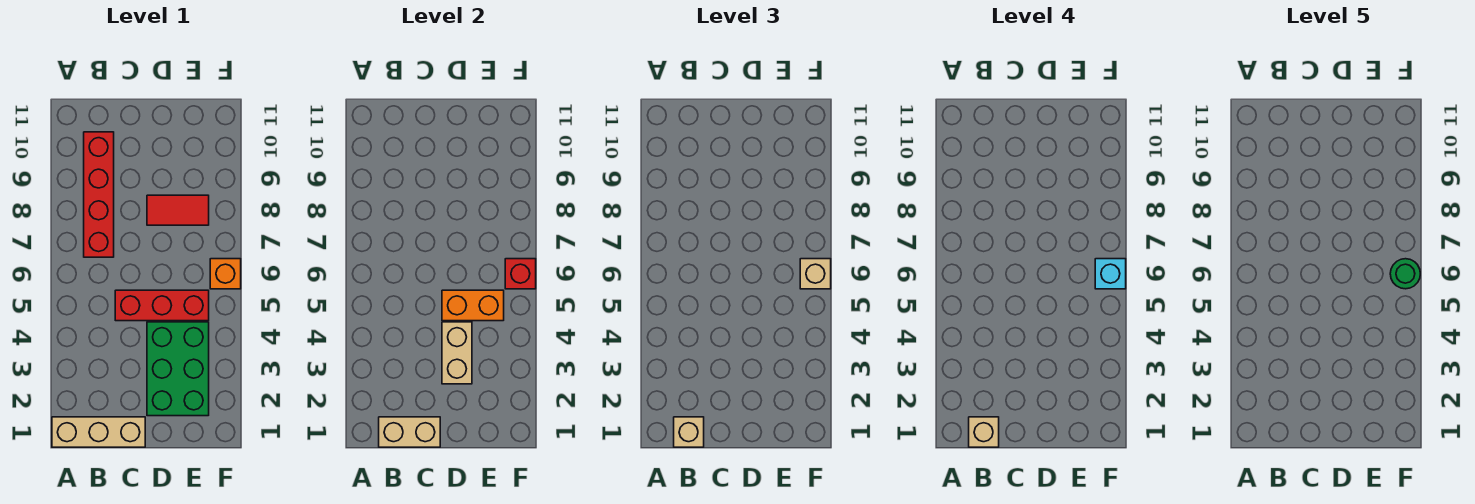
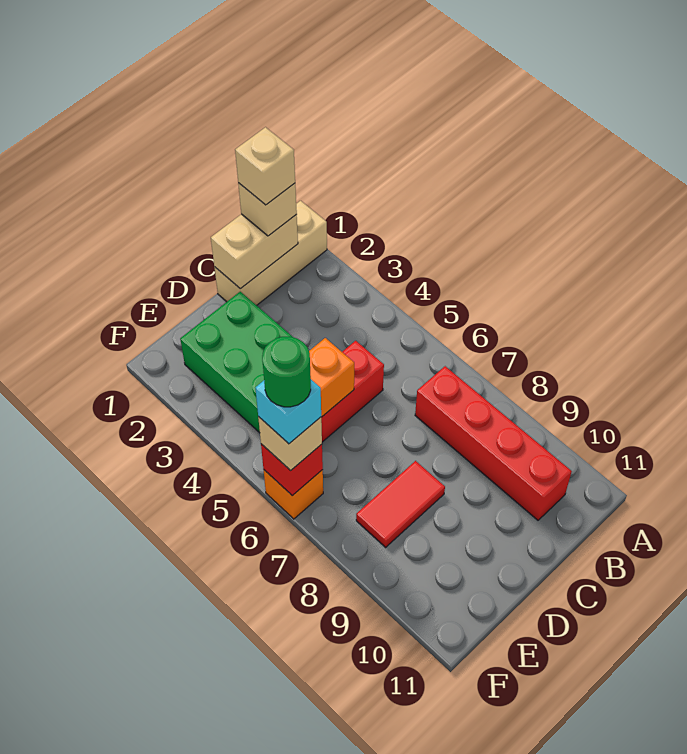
tan brick D3:D4 level 2 -> none

